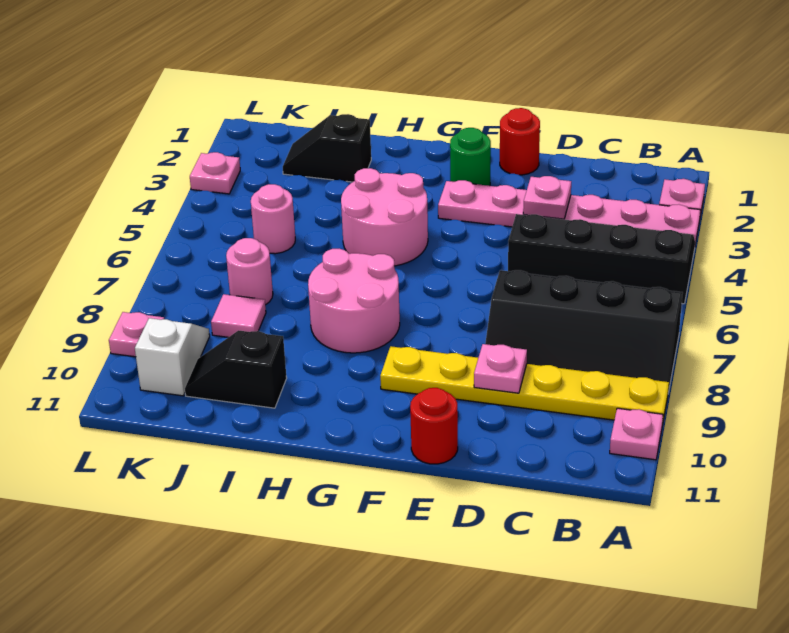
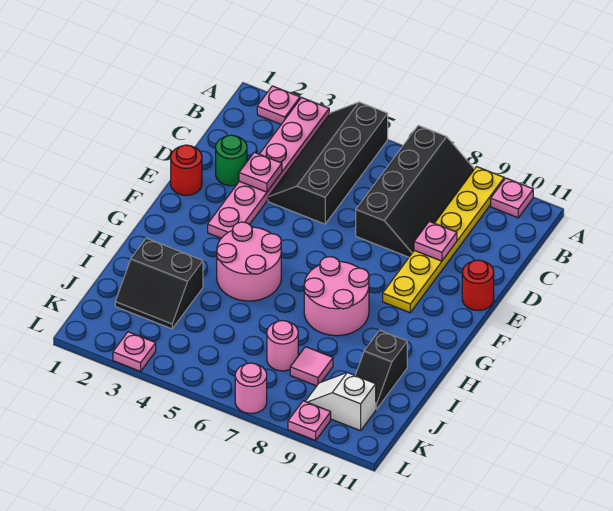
green round brick F2 level 1 -> green round brick D2 level 1
black slope I2:J2 level 1 top I -> black slope I2:J3 level 1 top I
pink round brick J5 level 1 -> pink round brick L7 level 1

